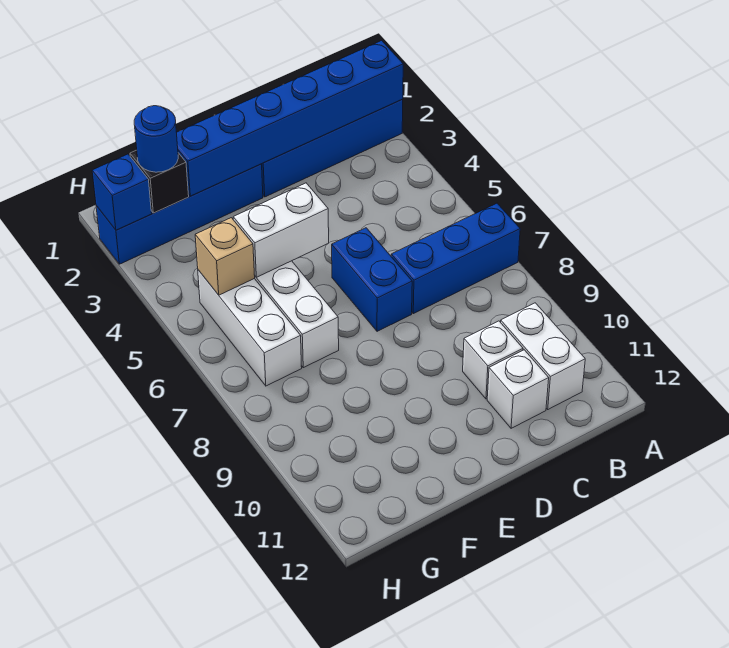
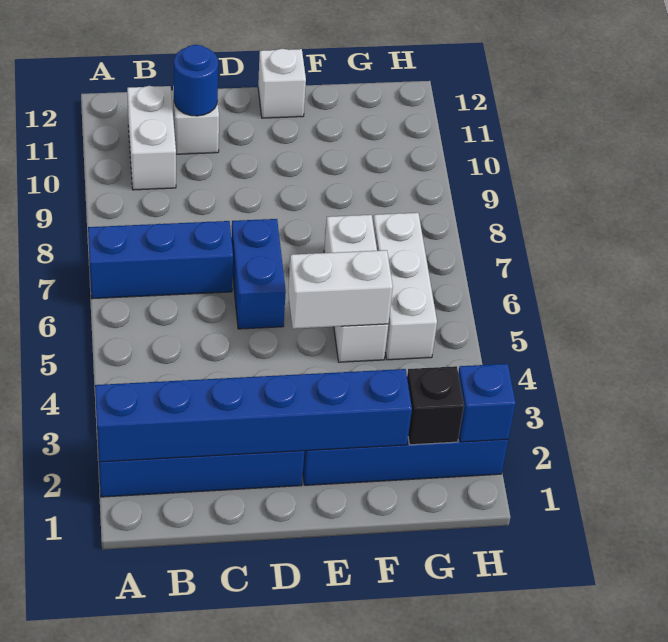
white brick C10 level 1 -> white brick E12 level 1
blue round brick G2 level 3 -> blue round brick C11 level 2
tan brick G5 level 2 -> none

